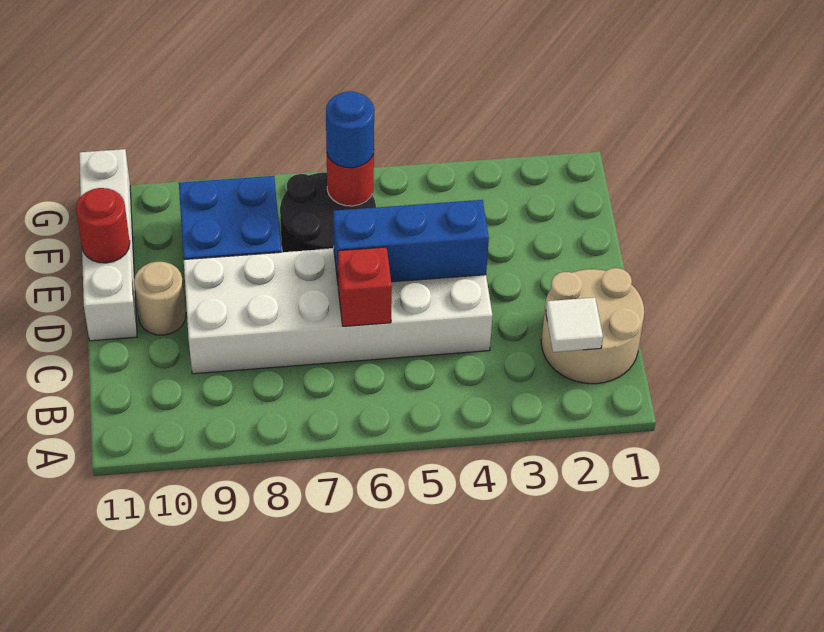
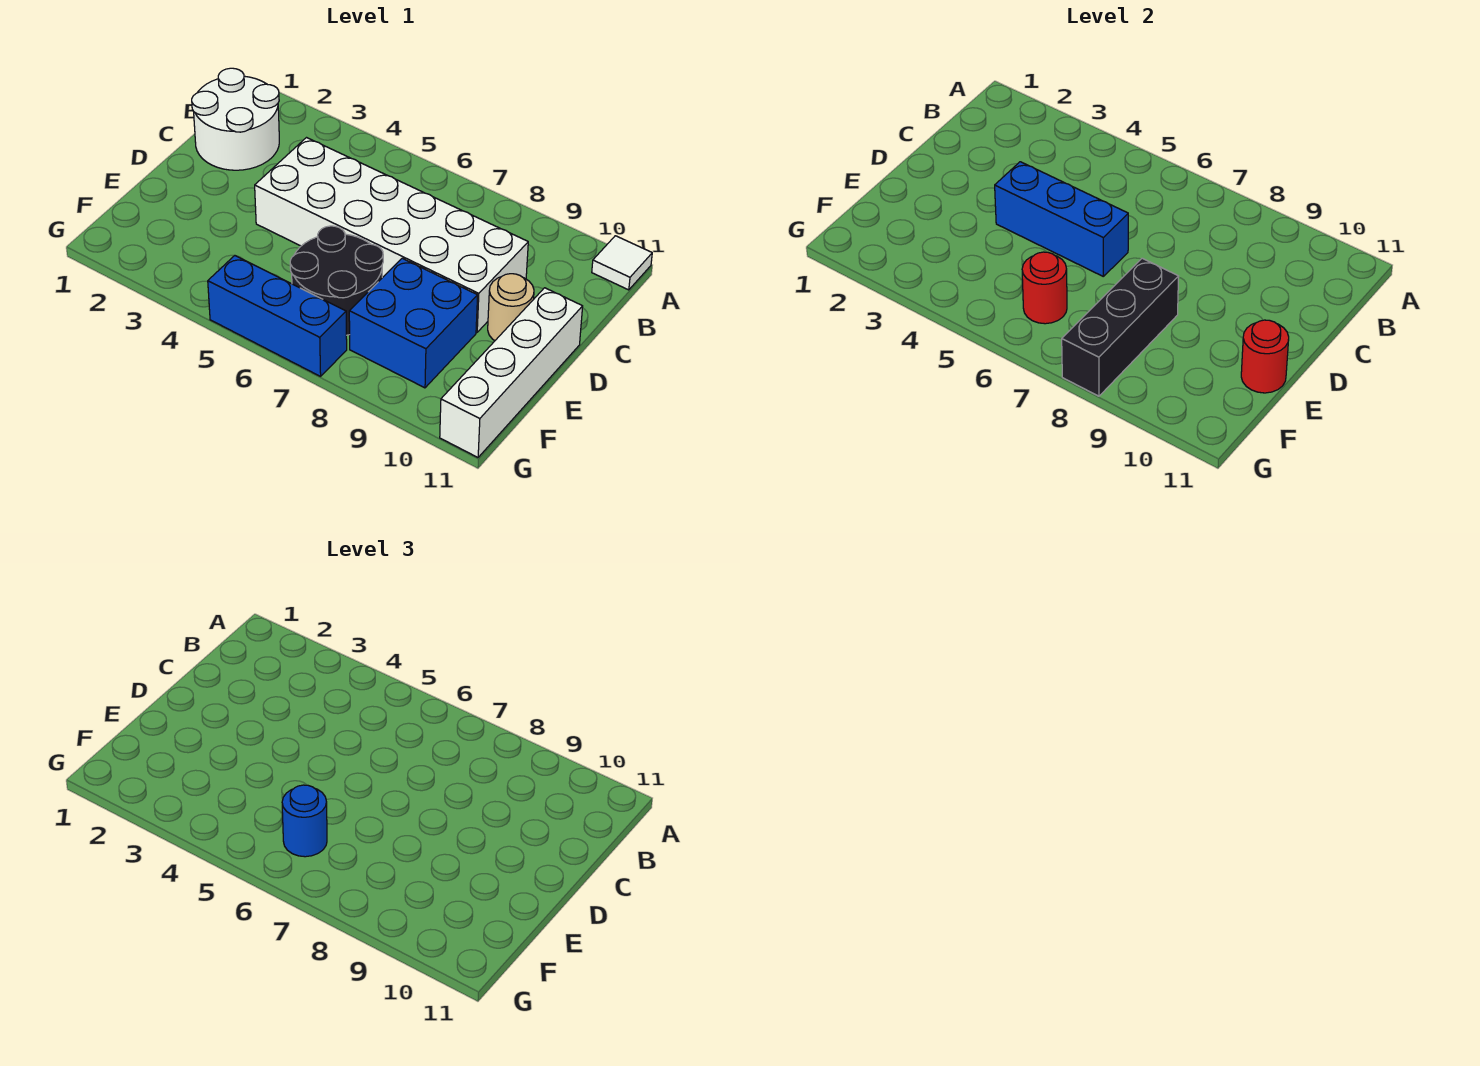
tan round brick B1:C2 level 1 -> white round brick B1:C2 level 1
white tile B2 level 2 -> white tile A11 level 1
red brick C6 level 2 -> none
none -> black brick E8:G8 level 2
none -> blue brick G5:G7 level 1

